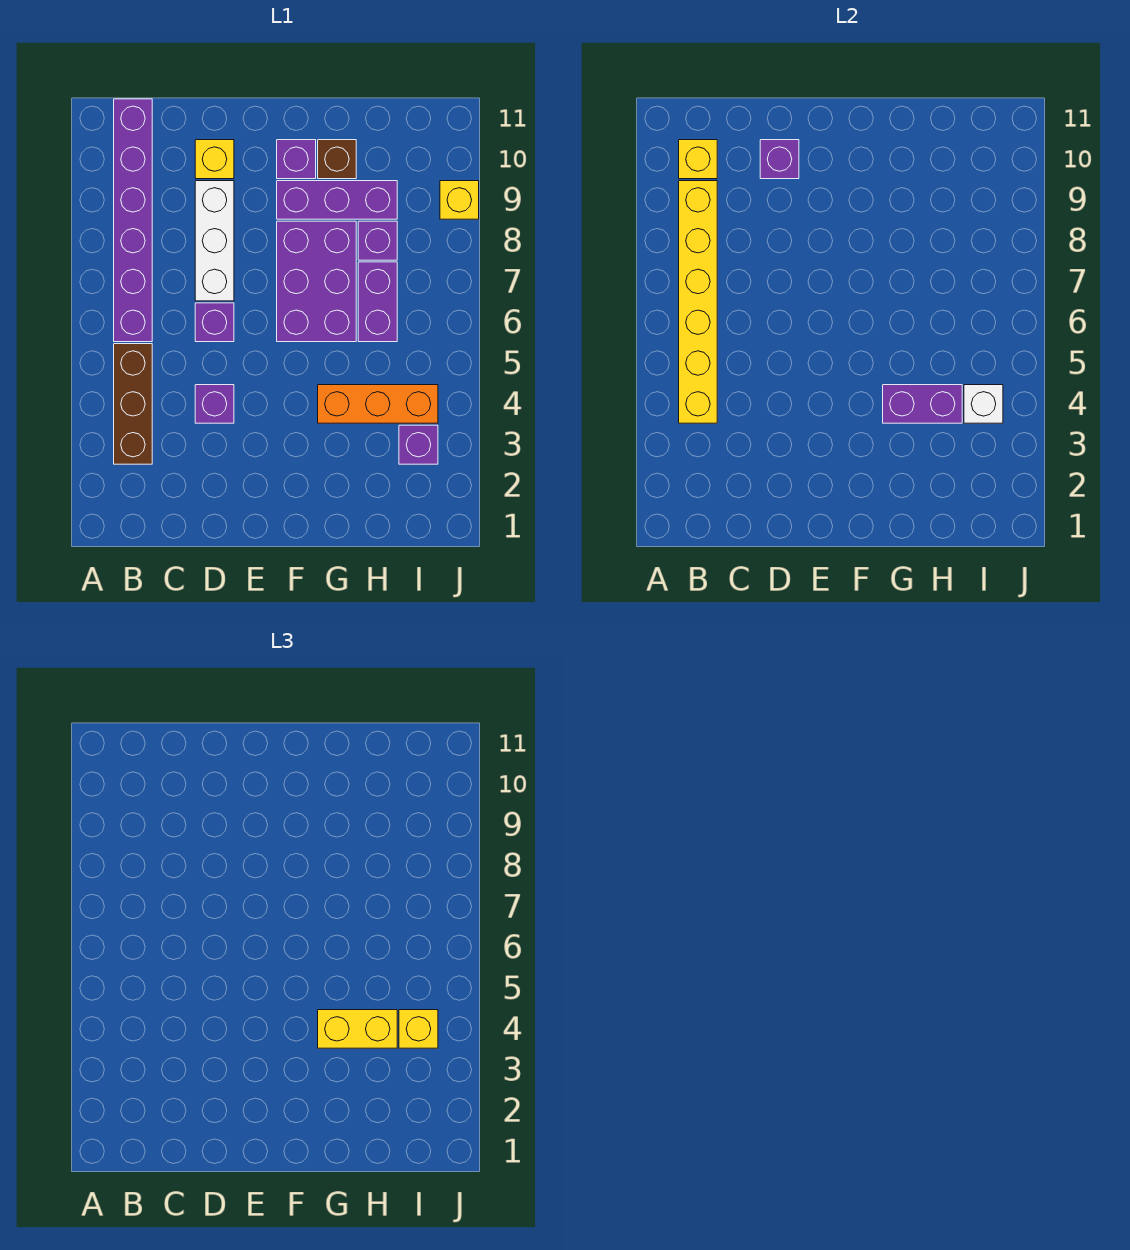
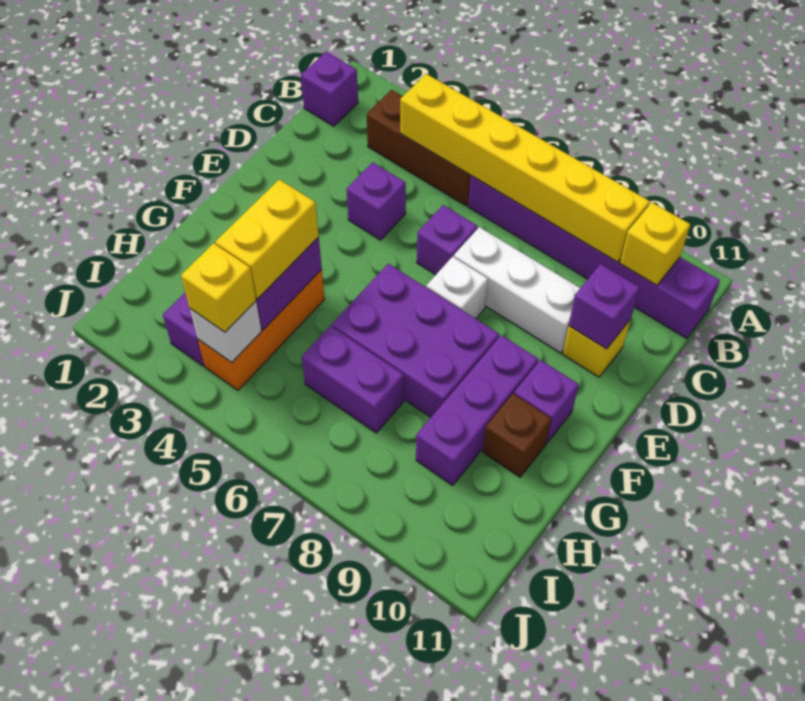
none -> white brick E7 level 1
purple brick H8 level 1 -> purple brick B1 level 1
yellow brick J9 level 1 -> none

